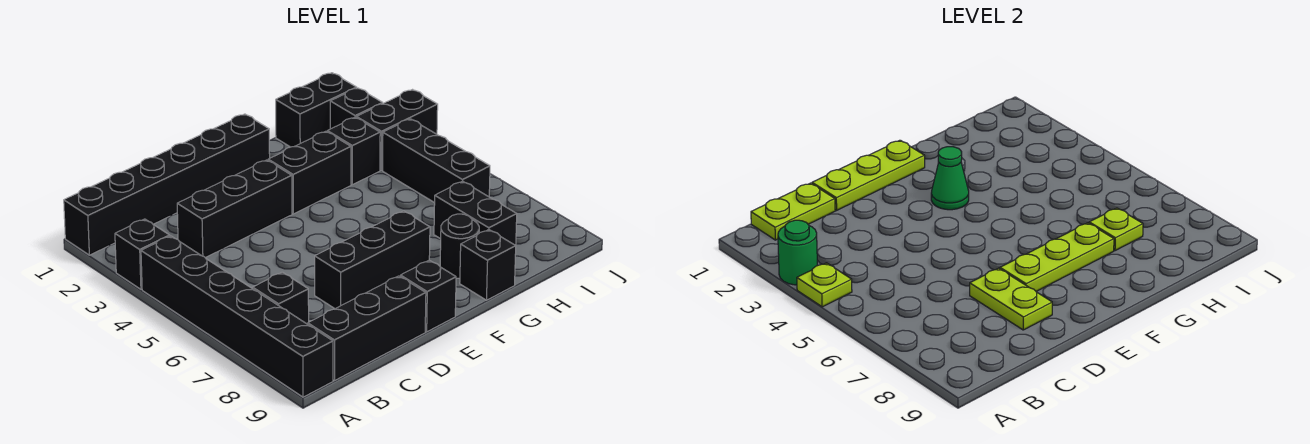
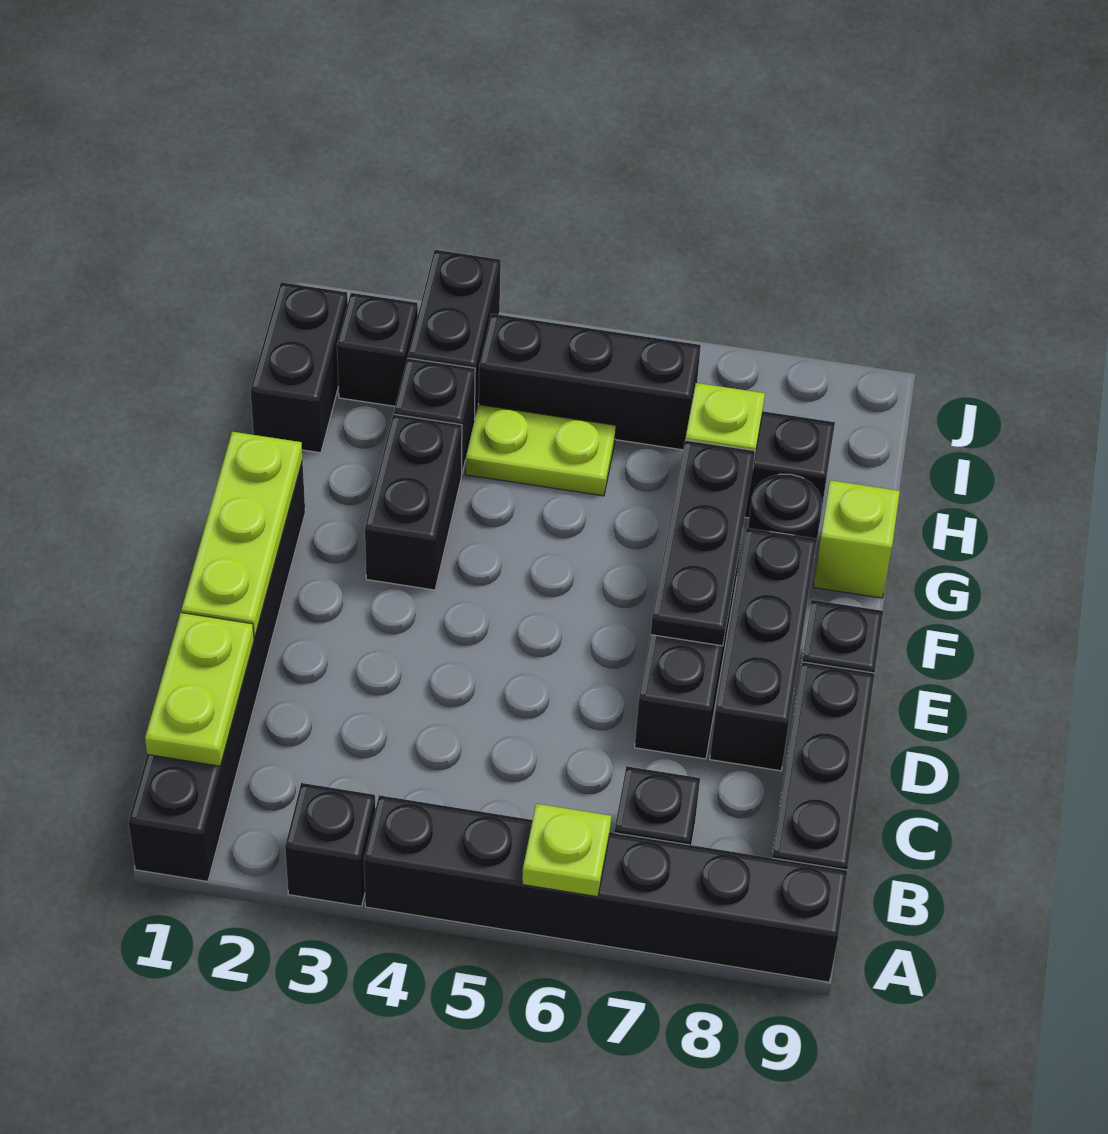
green round brick A3 level 2 -> none
lime plate A4 level 2 -> lime plate A6 level 2
black brick C3:E3 level 1 -> black brick D8:F8 level 1
lime plate D7:D8 level 2 -> lime plate H4:H5 level 1
lime plate E7:G7 level 2 -> black plate E7:G7 level 2
green cone F3 level 2 -> none
black brick G9 level 1 -> lime brick G9 level 1

